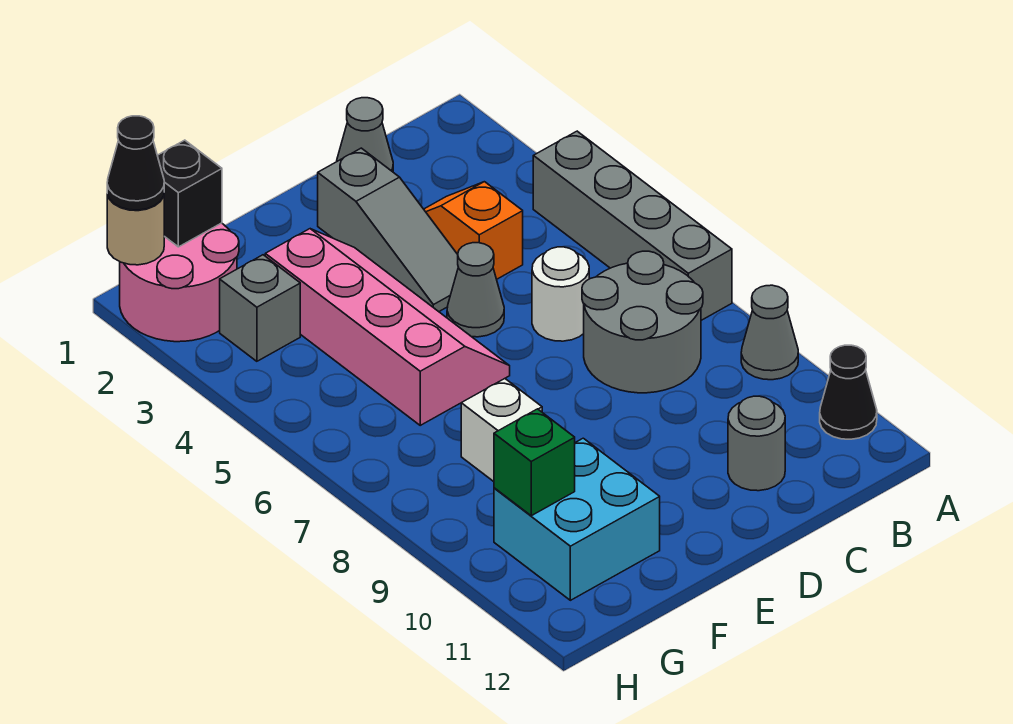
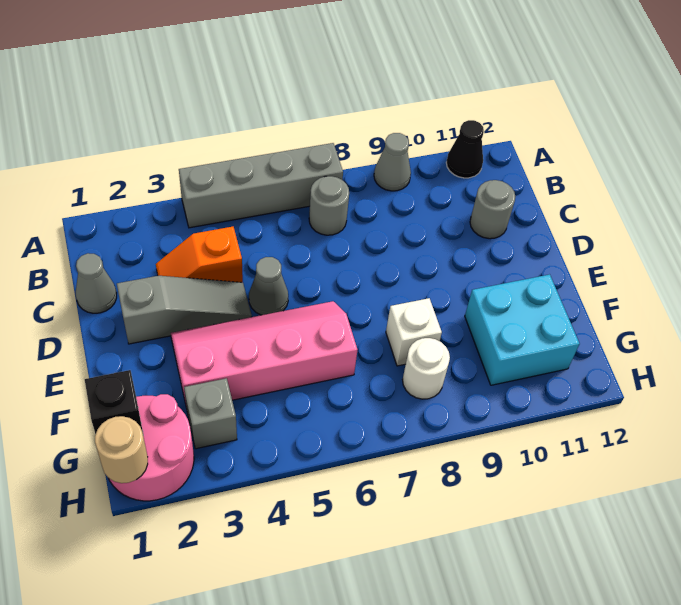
grey round brick B7:C8 level 1 -> grey round brick B7 level 1
white round brick C6 level 1 -> white round brick G8 level 1
green brick G10 level 2 -> none
black cone H1 level 3 -> none

